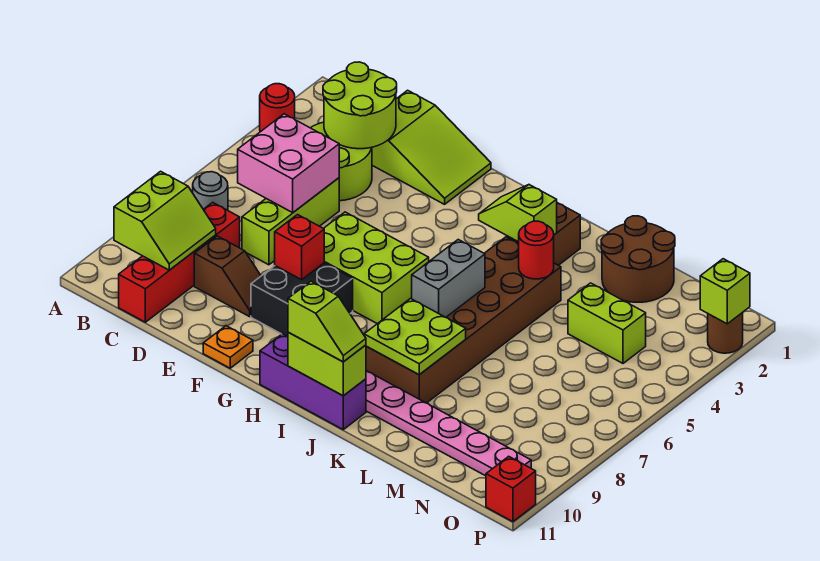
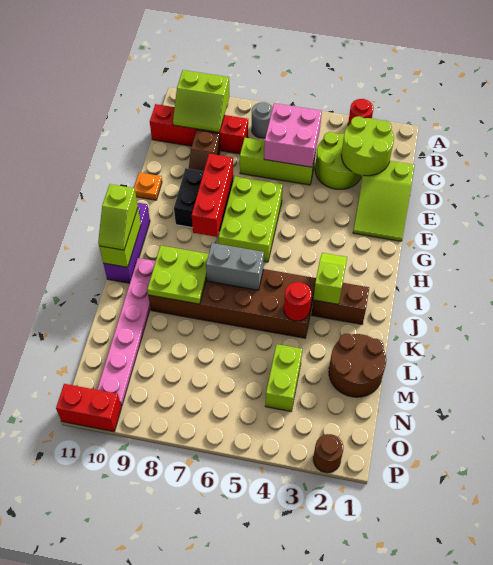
red brick F8 level 2 -> red brick F8:H8 level 2
lime brick P2 level 2 -> none
red brick P11 level 1 -> red brick P10:P11 level 1

